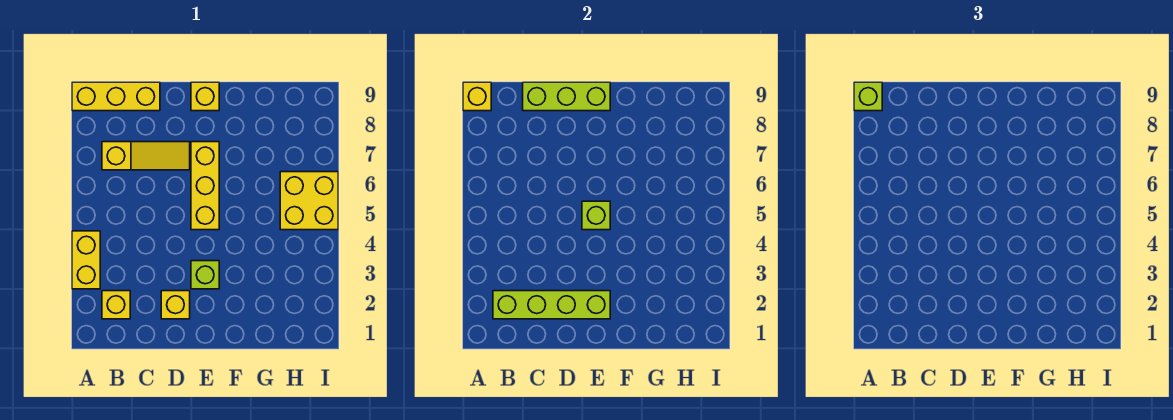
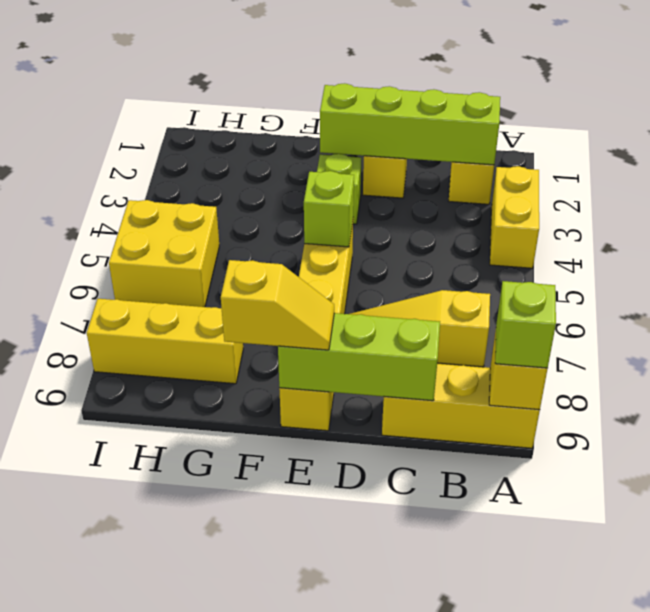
none -> yellow slope E9:F9 level 3 top F
none -> yellow brick G8:I8 level 1

